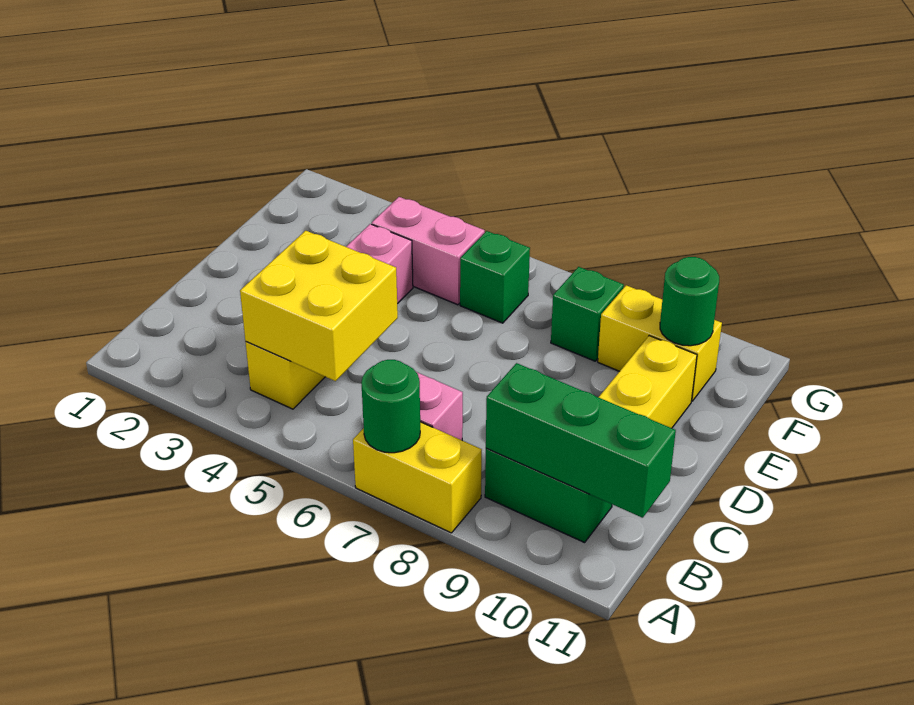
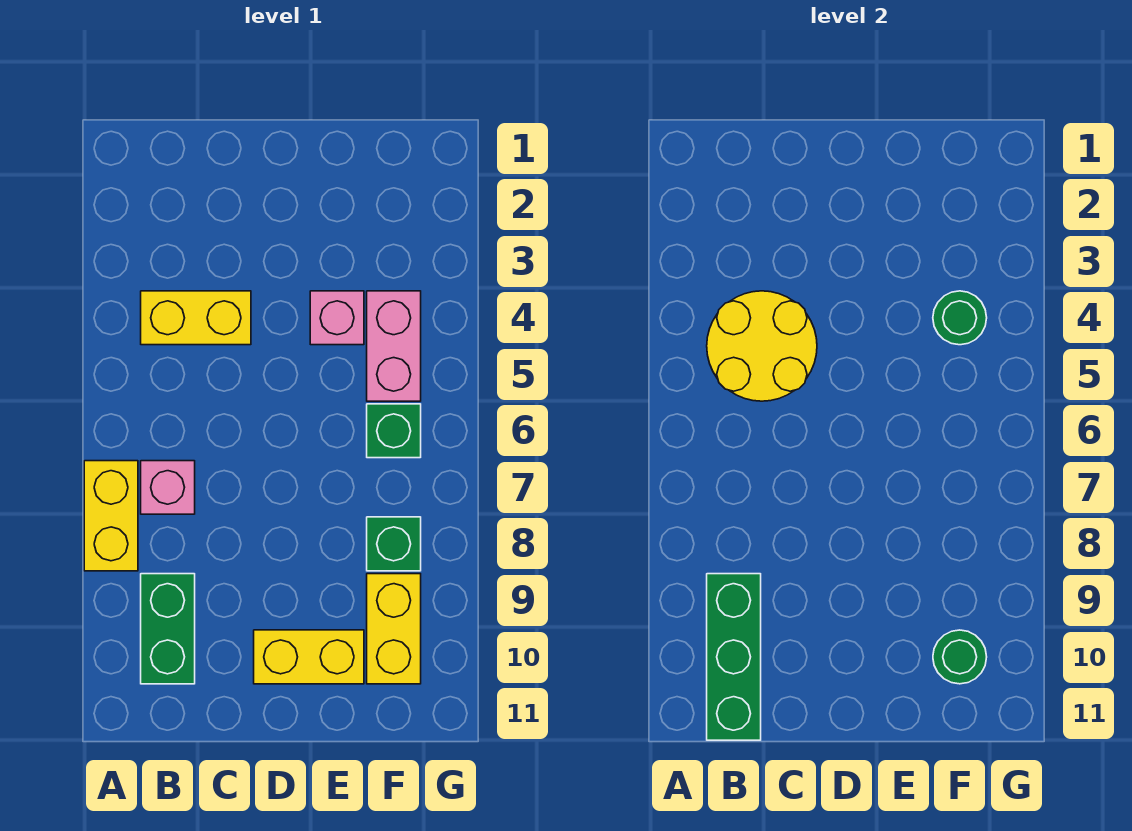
green round brick A7 level 2 -> green round brick F4 level 2
yellow brick B4:C5 level 2 -> yellow round brick B4:C5 level 2

